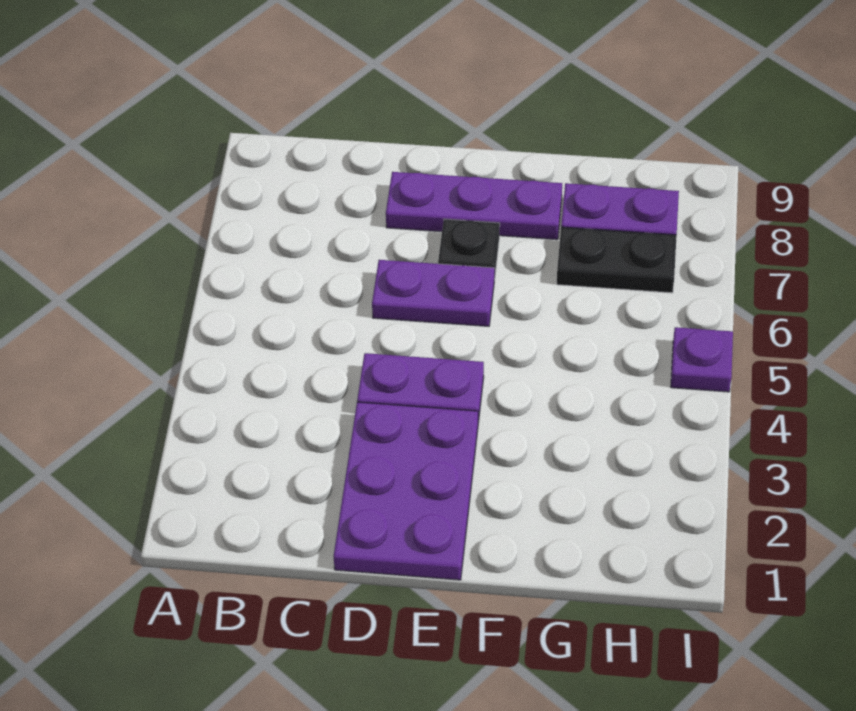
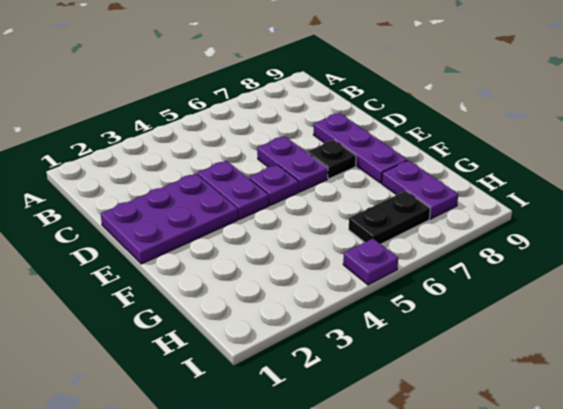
none -> purple plate E5 level 1
black plate G7:H7 level 1 -> black plate H6:H7 level 1

